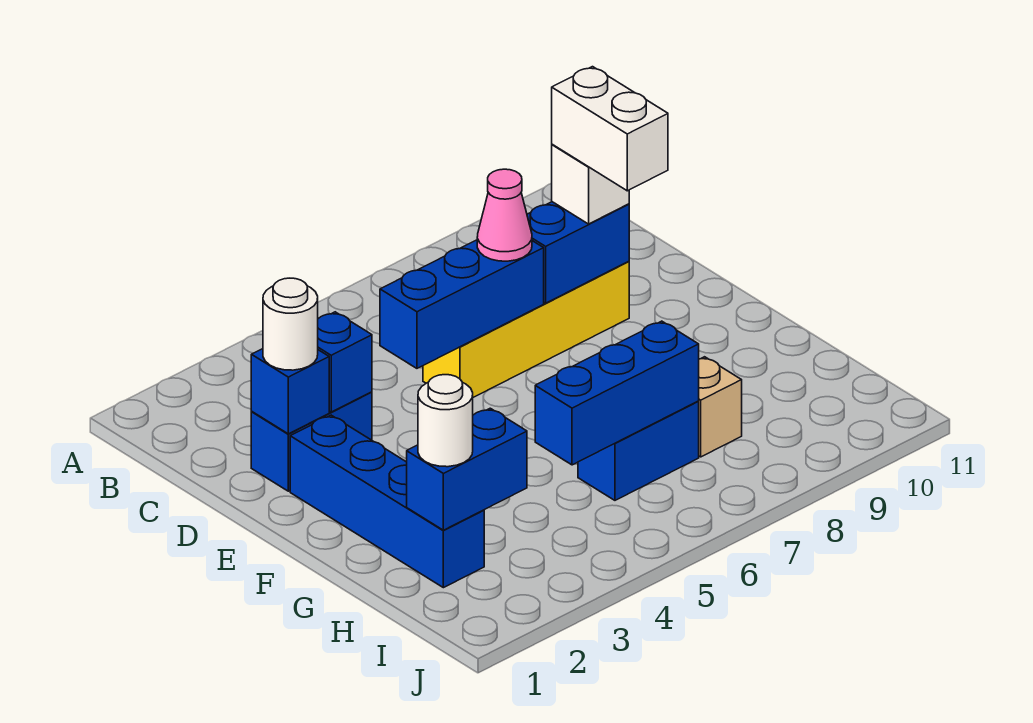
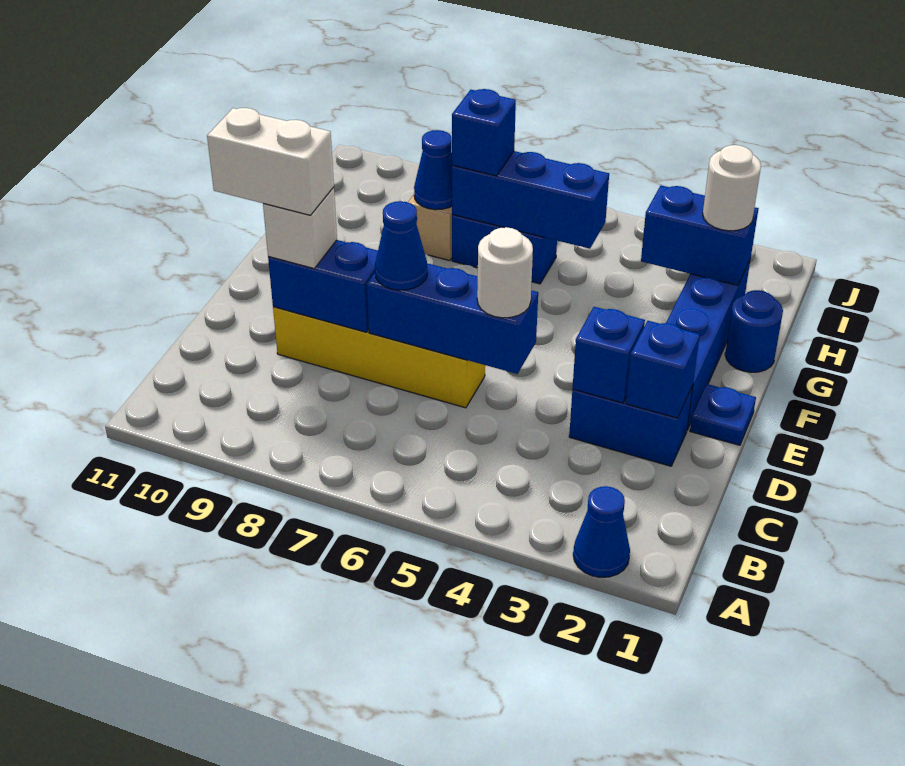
none -> blue cone A2 level 1
white round brick D2 level 3 -> white round brick D5 level 3
pink cone D7 level 3 -> blue cone D7 level 3
white brick D9:E9 level 4 -> white brick D9:D10 level 4
none -> blue plate E1 level 1
none -> blue round brick G1 level 1
none -> blue brick H7 level 3
none -> blue cone H8 level 2

